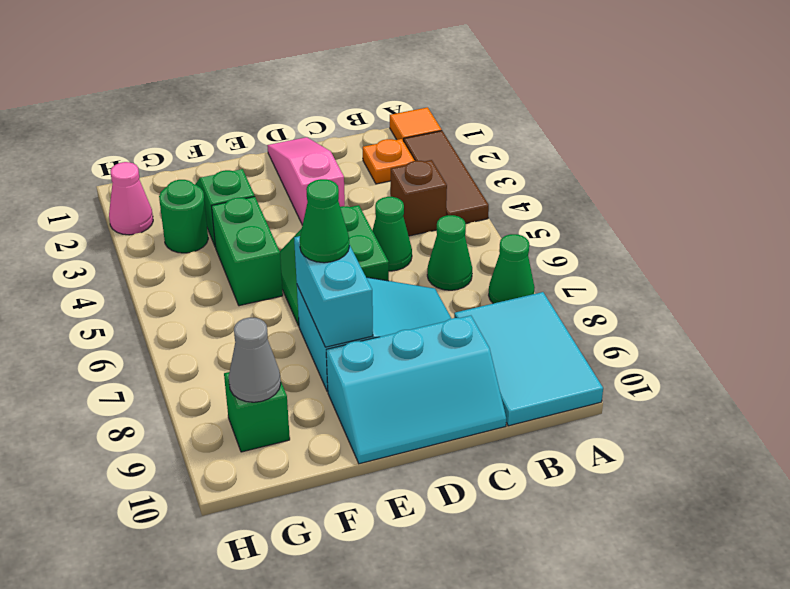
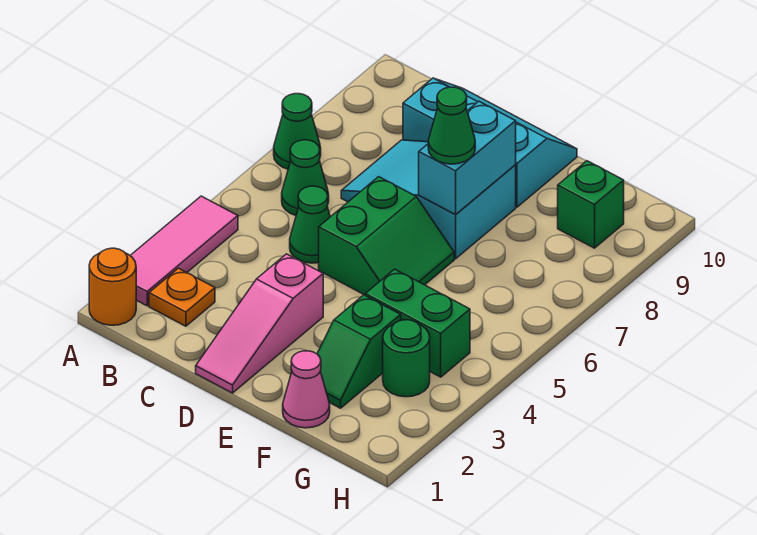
orange tile A1 level 1 -> orange round brick A1 level 1
brown tile A2:A4 level 1 -> pink tile A2:A4 level 1
cyan tile A8:B10 level 1 -> none
brown brick B4 level 1 -> none
green brick F4:F5 level 1 -> green brick F4:G4 level 1
grey cone G9 level 2 -> none
pink cone H2 level 1 -> pink cone F1 level 1

